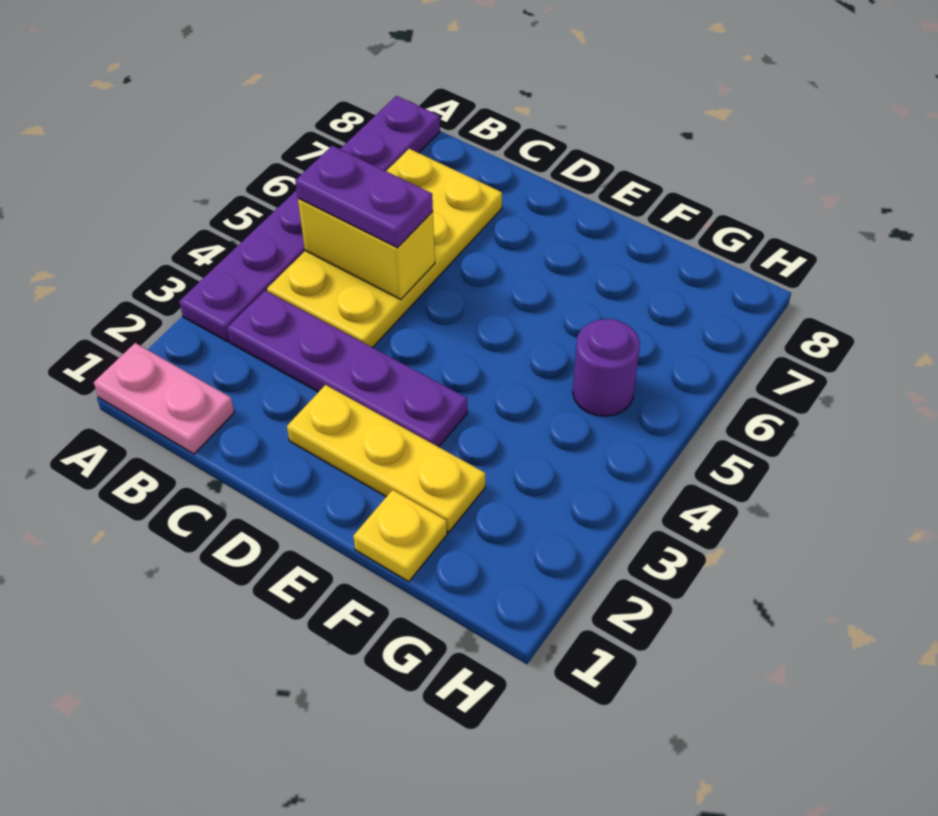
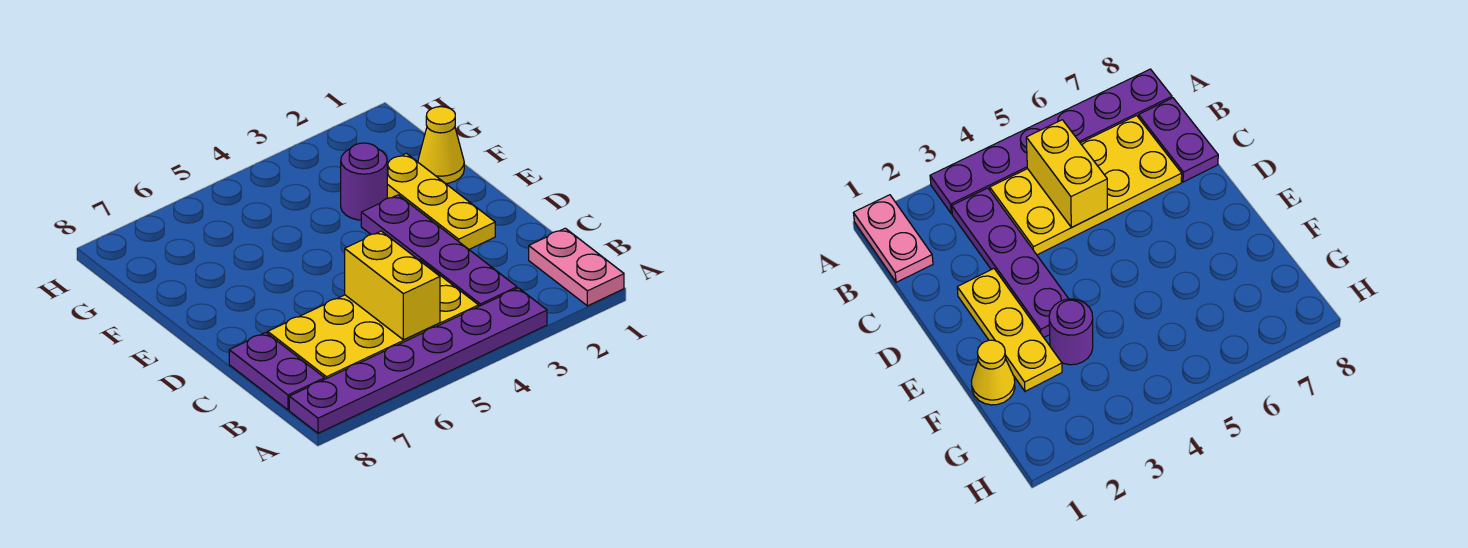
purple plate B5:C5 level 3 -> purple plate B8:C8 level 1
yellow plate F1 level 1 -> yellow cone F1 level 1
purple round brick G5 level 1 -> purple round brick F3 level 1

